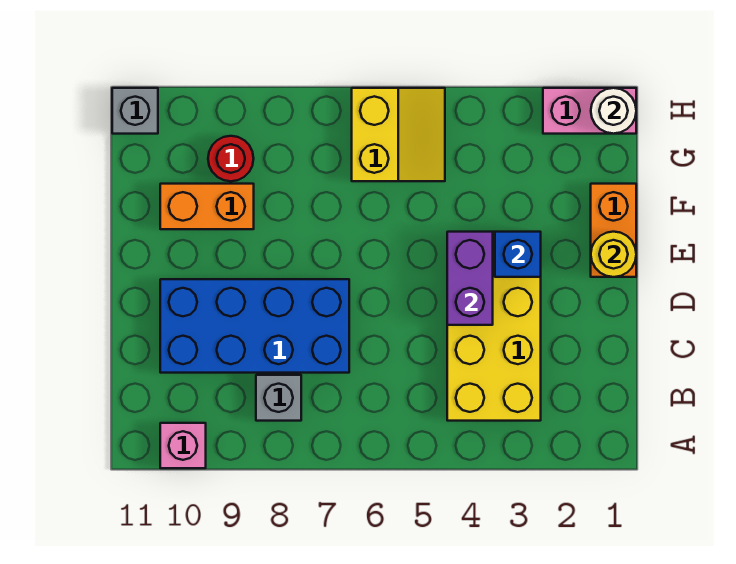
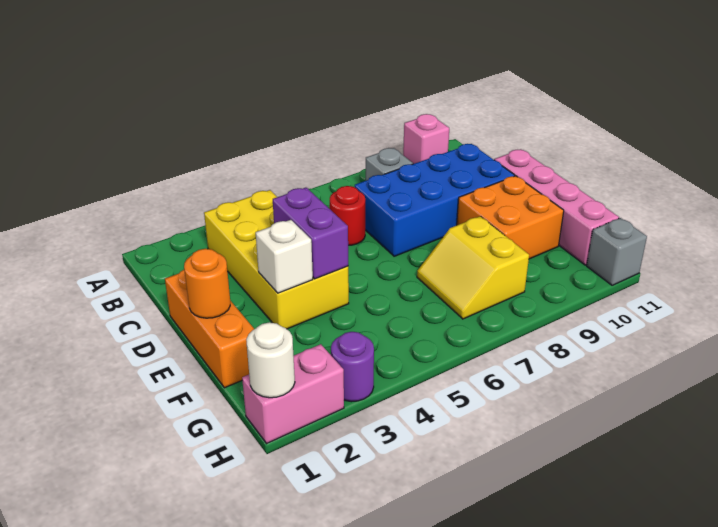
none -> pink brick D11:G11 level 1
orange brick E1:F1 level 1 -> orange brick D1:F1 level 1
yellow round brick E1 level 2 -> orange round brick E1 level 2
blue brick E3 level 2 -> white brick E3 level 2
orange brick F9:F10 level 1 -> orange brick E9:F10 level 1
yellow slope G5:H6 level 1 top 6 -> yellow slope F7:G8 level 1 top 8
red round brick G9 level 1 -> red round brick C6 level 1
none -> purple round brick H3 level 1

